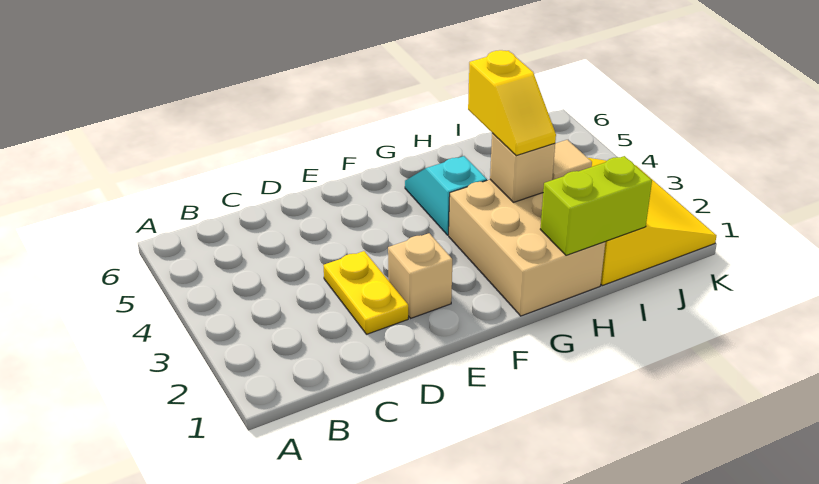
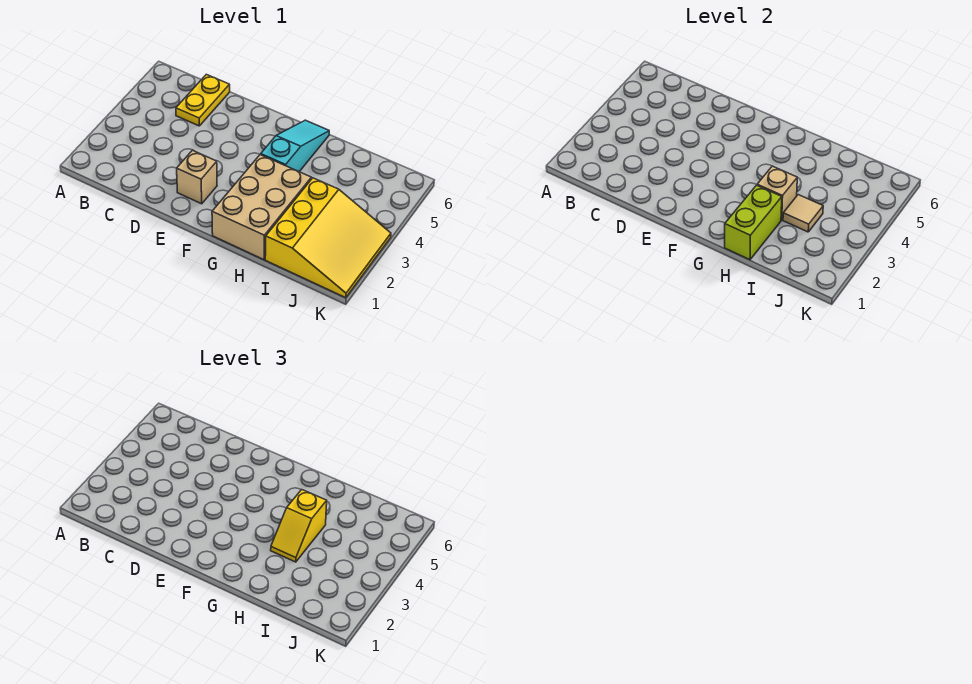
yellow plate D2:D3 level 1 -> yellow plate C5:C6 level 1
cyan slope G4:G5 level 1 top 4 -> cyan slope G4:G6 level 1 top 4
lime brick H1:I1 level 2 -> lime brick H1:H2 level 2

